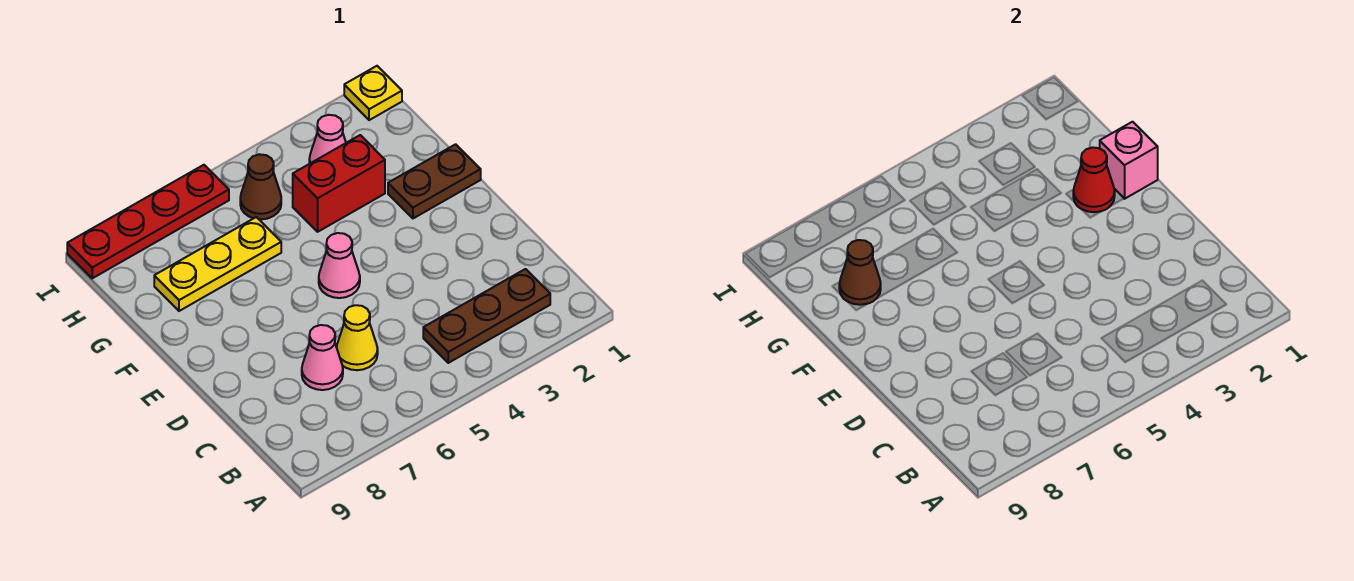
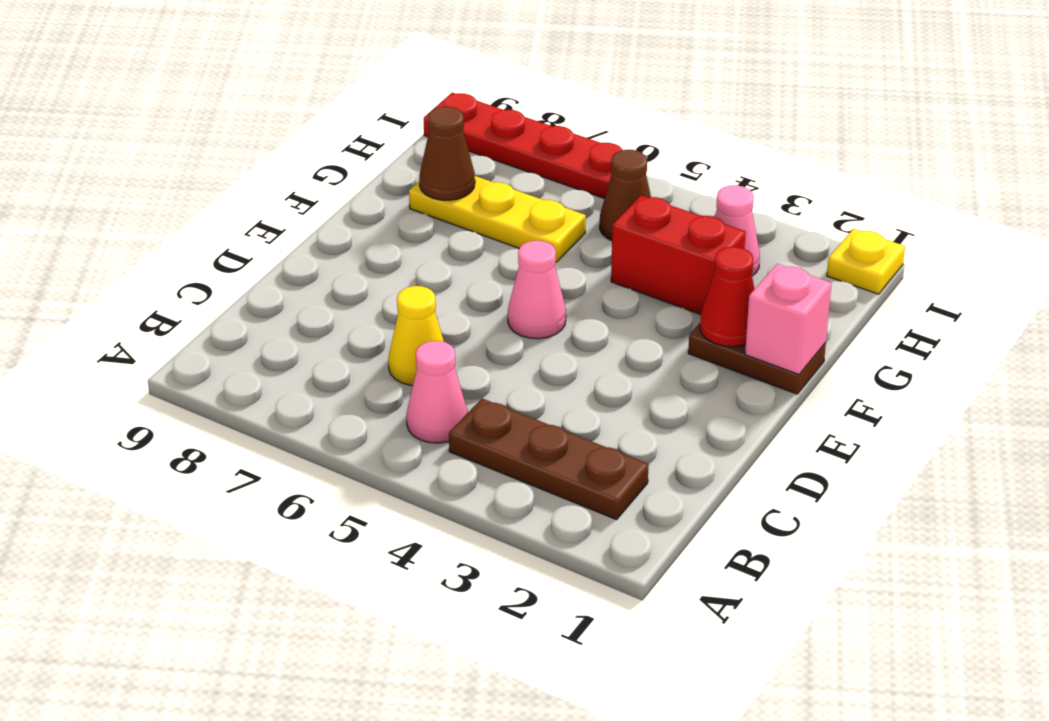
pink cone C7 level 1 -> pink cone B5 level 1

